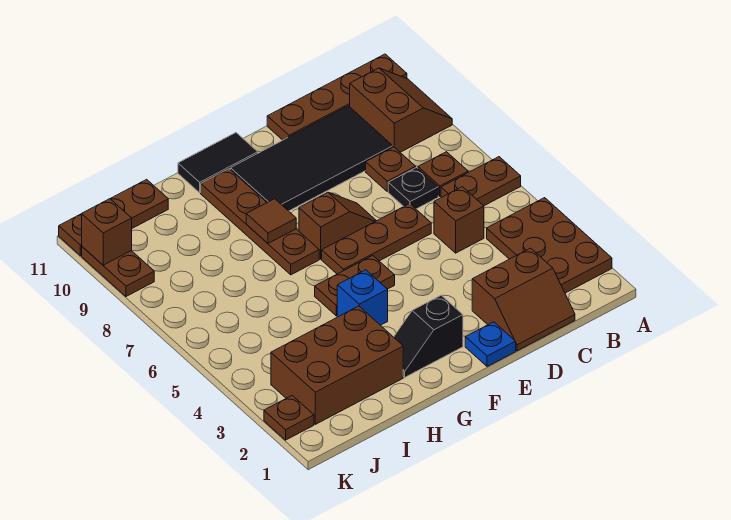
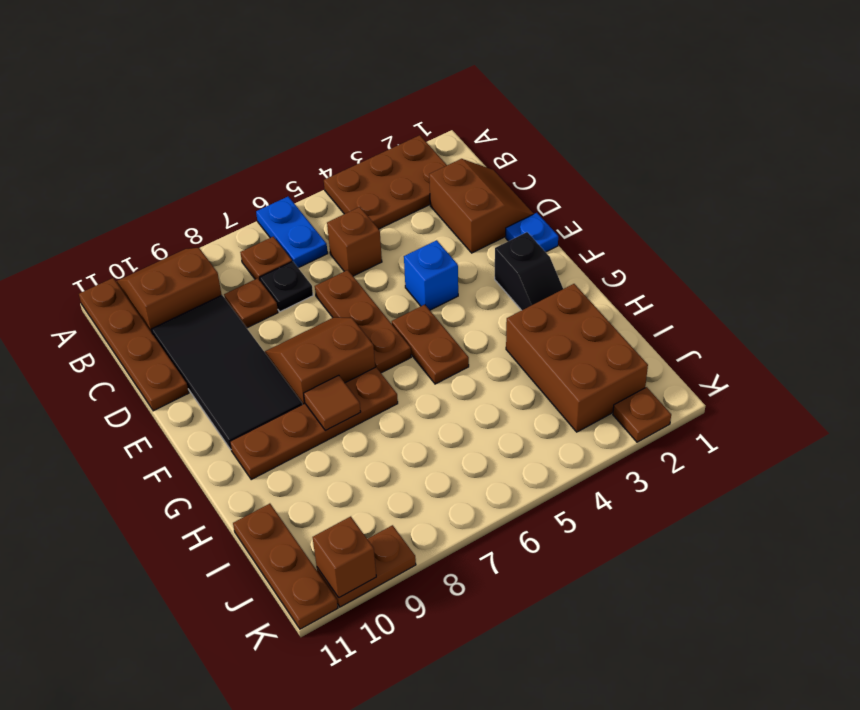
brown plate A6:B6 level 1 -> blue plate A6:B6 level 1
brown slope E7:F7 level 1 top F -> brown slope E7:F8 level 1 top F
black tile F11:G11 level 1 -> none
blue brick G4 level 1 -> blue brick E4 level 1

